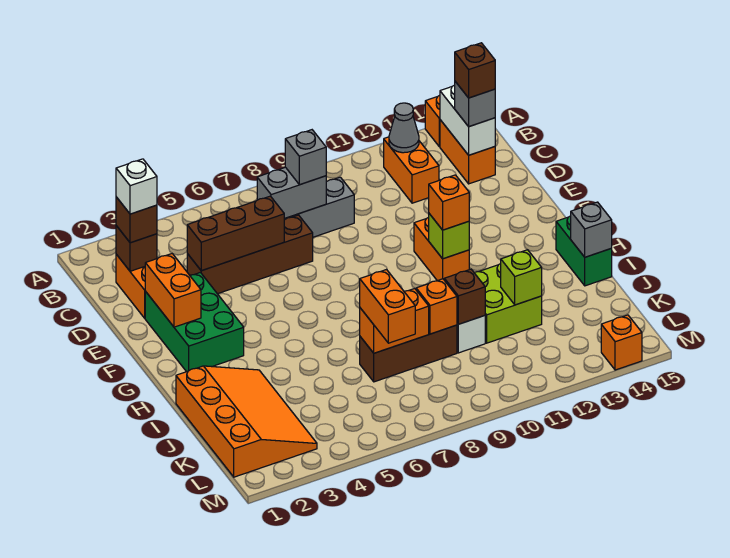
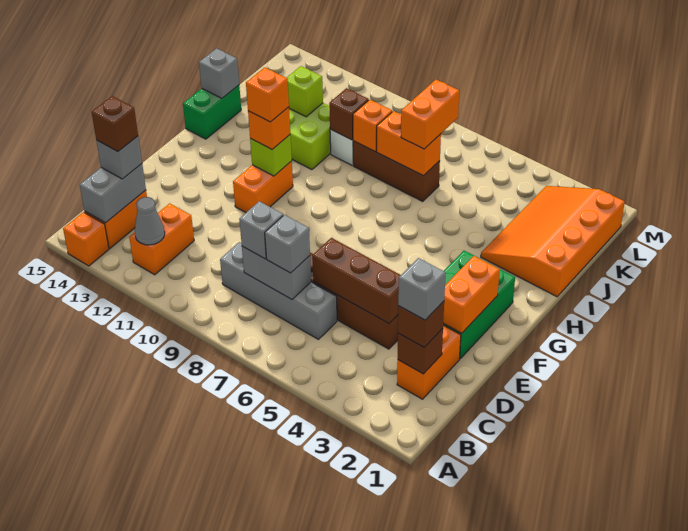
white brick B14:C14 level 2 -> grey brick B14:C14 level 2
white brick C2 level 4 -> grey brick C2 level 4
none -> grey brick C7 level 3
orange brick M14 level 1 -> orange brick G11 level 4

